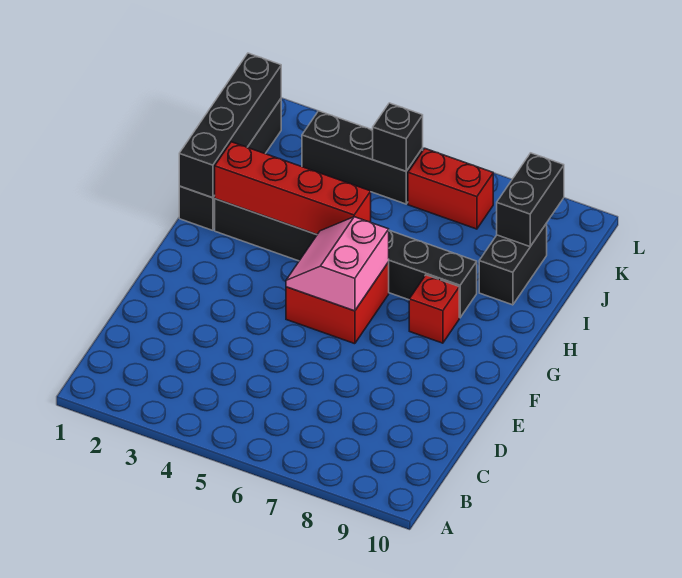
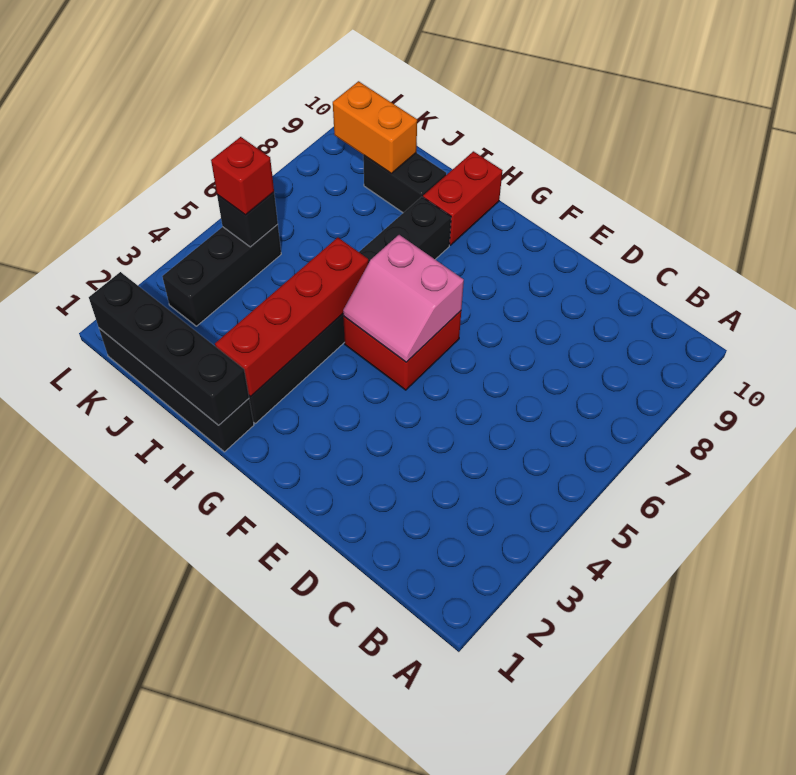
red brick G8 level 1 -> red brick K5 level 3
black brick J9:K9 level 2 -> orange brick J9:K9 level 2
red brick K6:K7 level 1 -> red brick H9:H10 level 1

